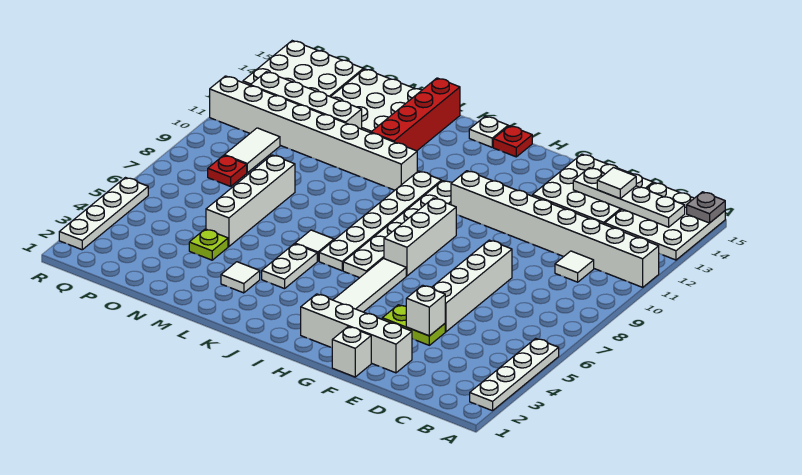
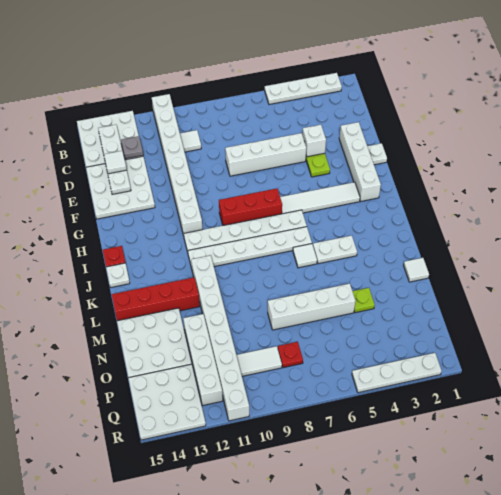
grey plate A15 level 2 -> grey plate C13 level 2
white brick F1 level 1 -> white plate F1 level 1
white brick H7:H9 level 1 -> red brick H7:H9 level 1
white tile L3 level 1 -> white tile M1 level 1

